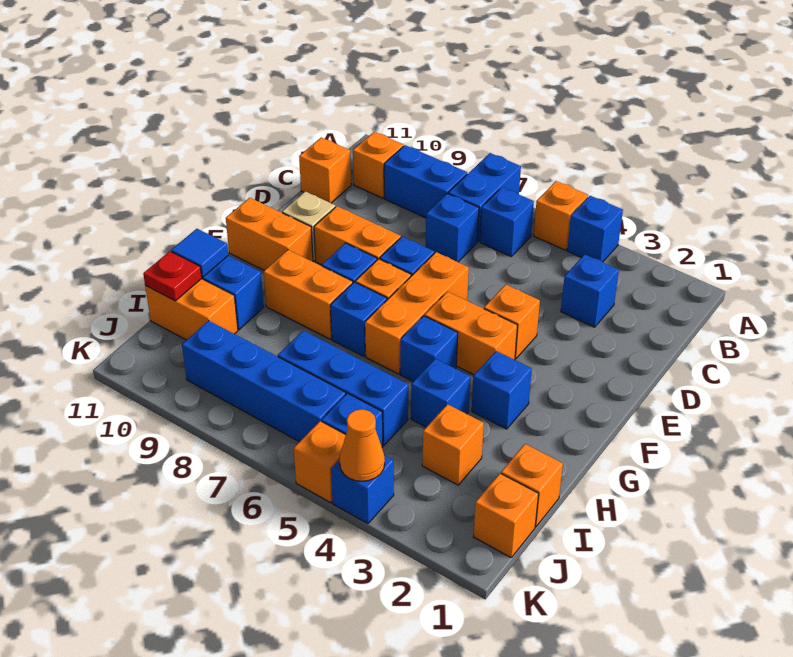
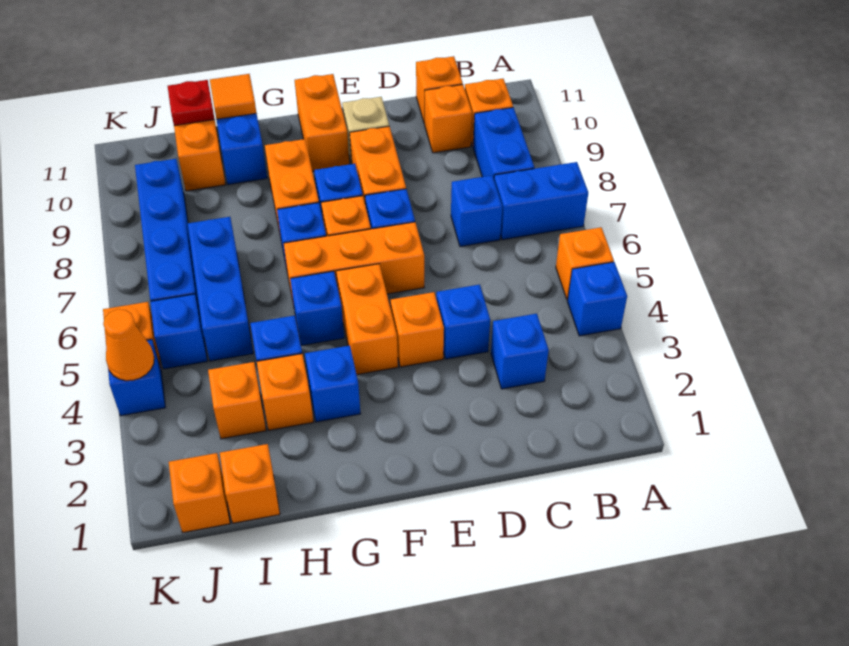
blue brick B6 level 1 -> blue brick D4 level 1
none -> orange brick C10 level 1
none -> orange brick H3 level 1
blue tile H11 level 2 -> orange tile H11 level 2

